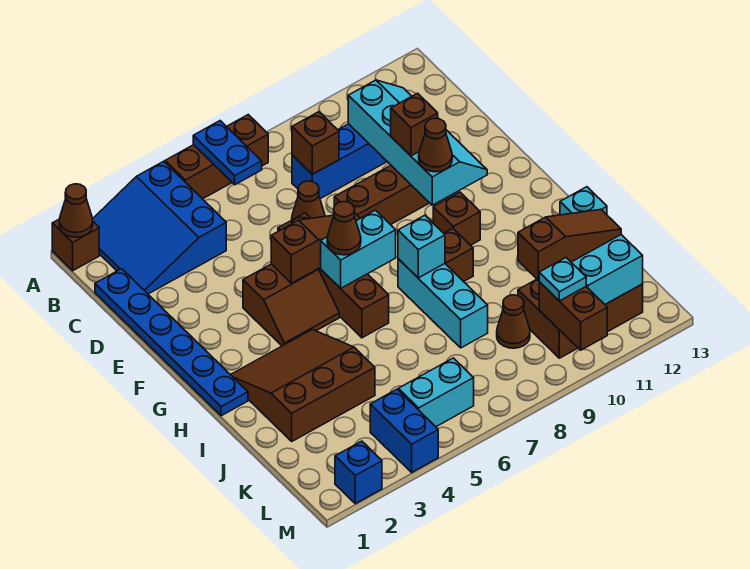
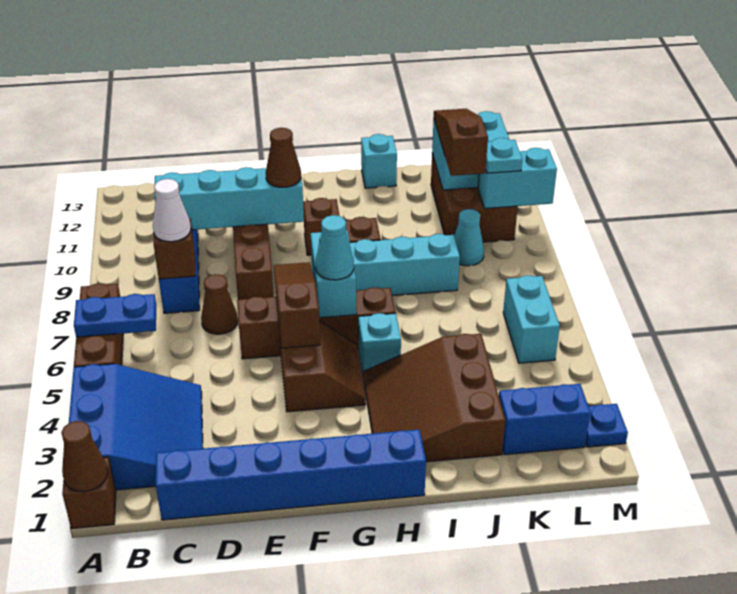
blue slope A2:C4 level 1 top 4 -> blue slope A2:C4 level 1 top A
blue plate C1:H1 level 1 -> blue brick C1:H1 level 1
none -> white cone C8 level 3
brown brick E10 level 3 -> none
brown cone G6 level 3 -> cyan cone G6 level 3
cyan brick H8 level 2 -> cyan brick H5 level 1
brown cone K9 level 1 -> cyan cone K9 level 1
blue brick L4:M4 level 1 -> blue brick K2:L2 level 1
brown brick L10:M10 level 2 -> cyan brick L10:M10 level 2
blue brick M2 level 1 -> blue plate M2 level 1

